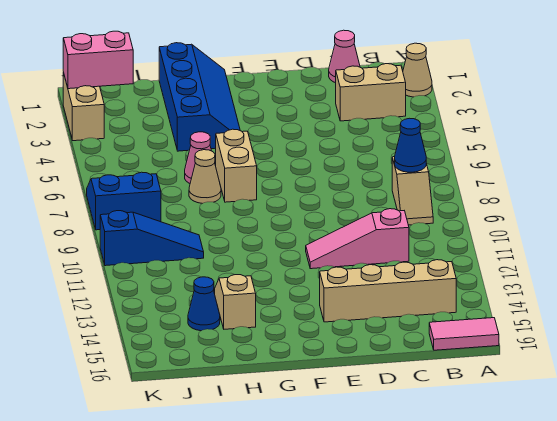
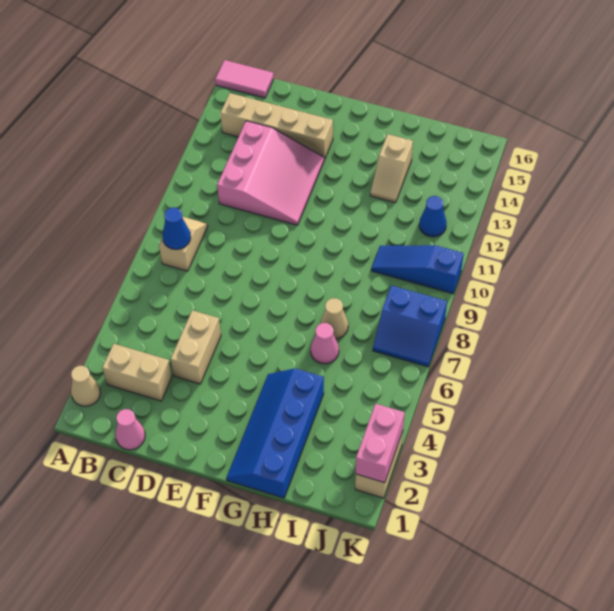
pink slope C11:E11 level 1 top C -> pink slope C11:E13 level 1 top C
tan brick G6:G7 level 1 -> tan brick D4:D5 level 1
blue cone I14 level 1 -> blue cone J12 level 1
pink brick J2:K2 level 2 -> pink brick K2:K3 level 2

